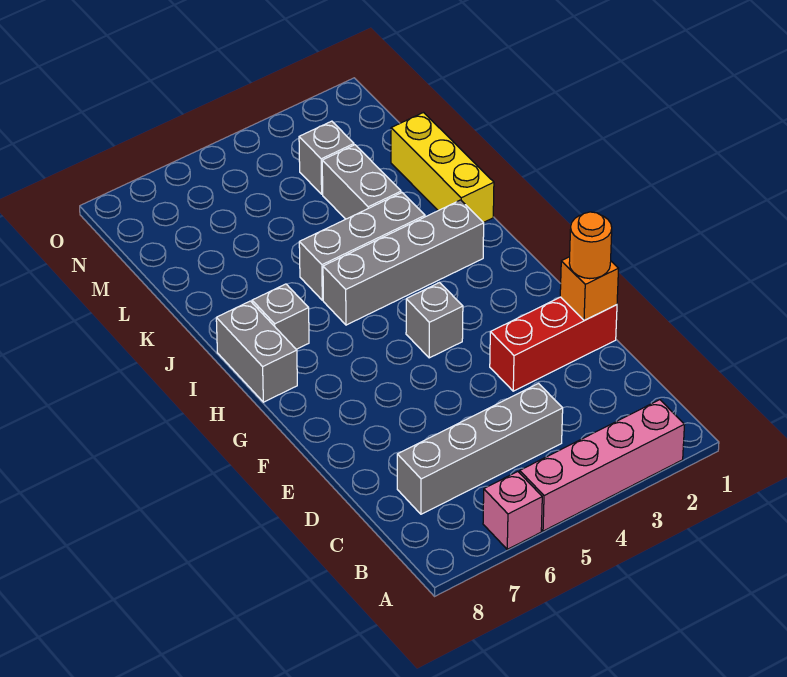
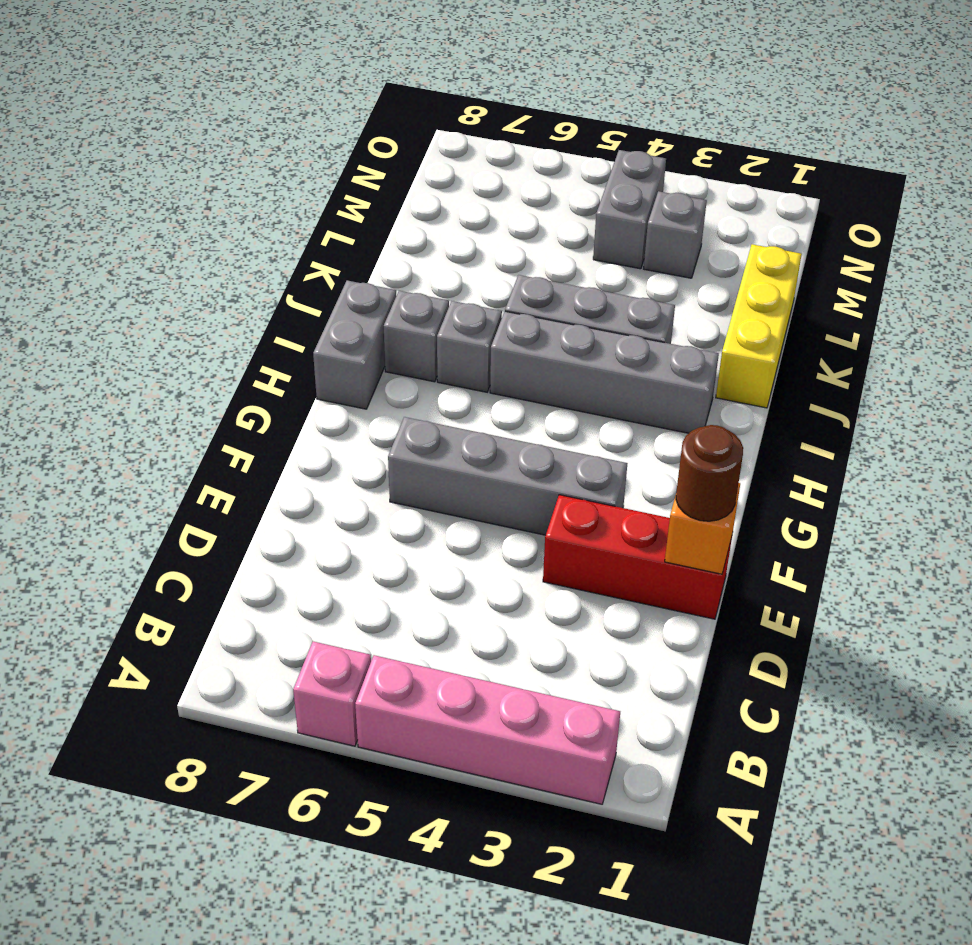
grey brick C4:C7 level 1 -> grey brick F3:F6 level 1
orange round brick E1 level 3 -> brown round brick E1 level 3
grey brick G4 level 1 -> grey brick I6 level 1
grey brick K3:L3 level 1 -> grey brick M4:N4 level 1

